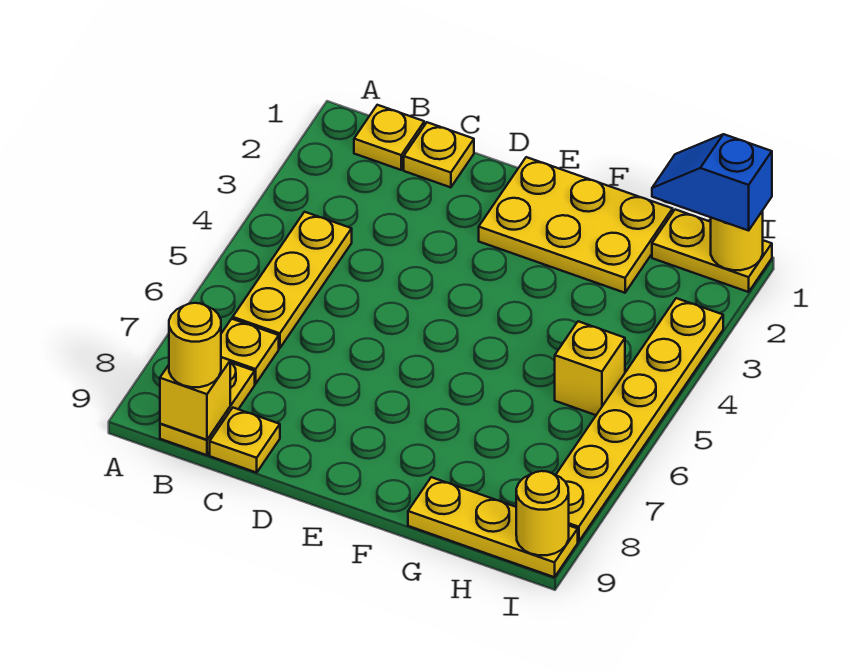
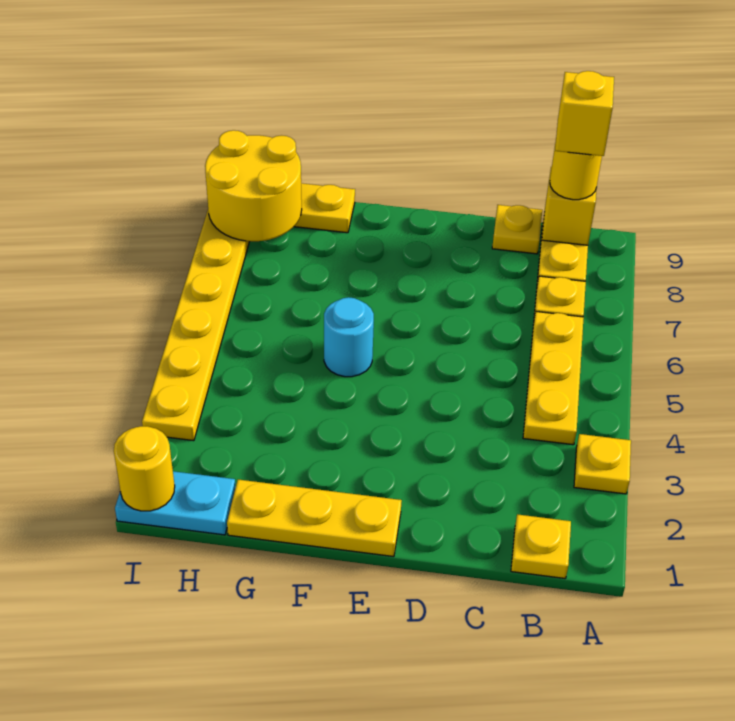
yellow plate C1 level 1 -> yellow plate A3 level 1
yellow plate E1:G2 level 1 -> yellow plate E1:G1 level 1
none -> cyan round brick F5 level 1
yellow plate H1:I1 level 1 -> cyan plate H1:I1 level 1
blue slope H1:I1 level 3 top I -> none
yellow brick H5 level 1 -> yellow brick B9 level 4
yellow round brick I9 level 2 -> yellow round brick H8:I9 level 2

